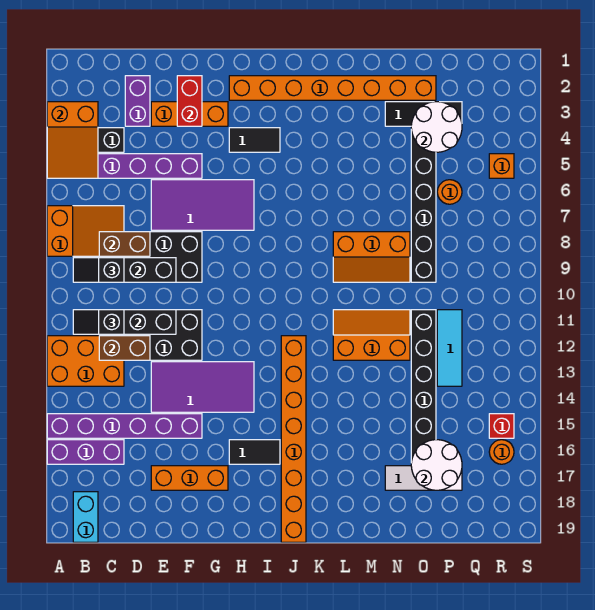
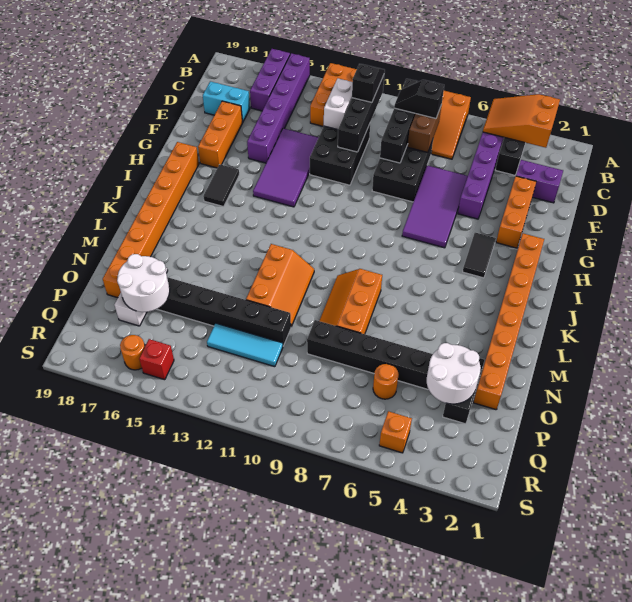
black slope B9:C9 level 3 top C -> black slope C8:C9 level 3 top 8
cyan brick B18:B19 level 1 -> cyan brick D17:D18 level 1
brown brick C12:D12 level 2 -> white brick C12:D12 level 2
red brick F2:F3 level 2 -> none
orange brick J12:J19 level 1 -> orange brick H18:O18 level 1

